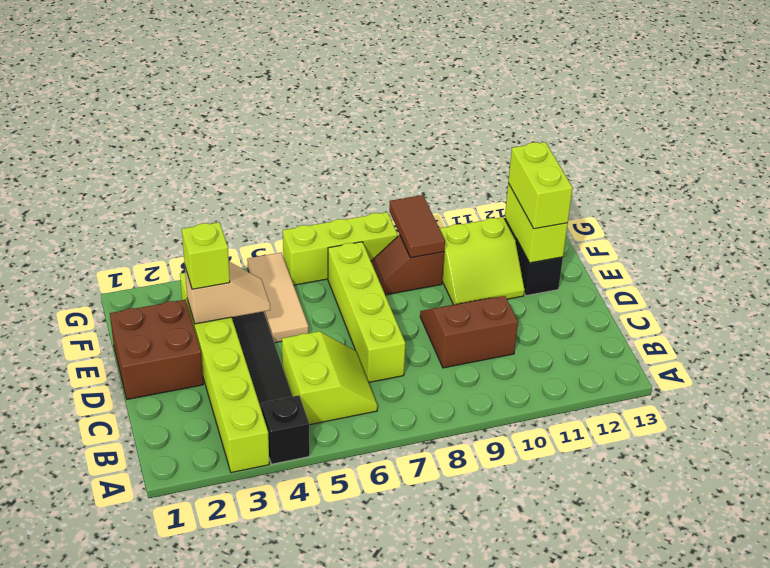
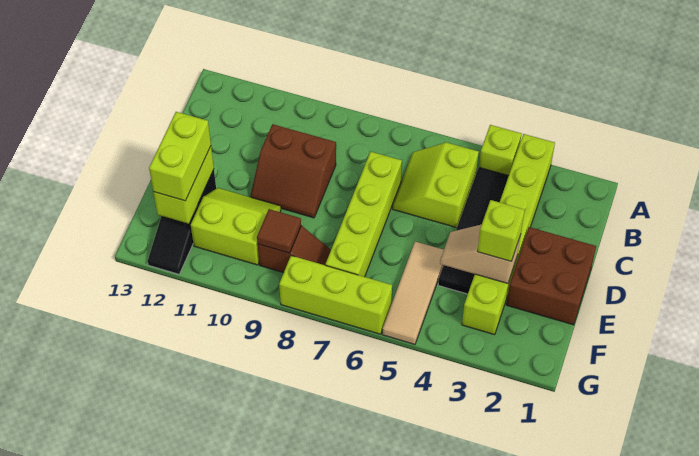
black brick A4 level 1 -> lime brick A4 level 1
brown tile F9:G9 level 2 -> brown tile F9 level 2

